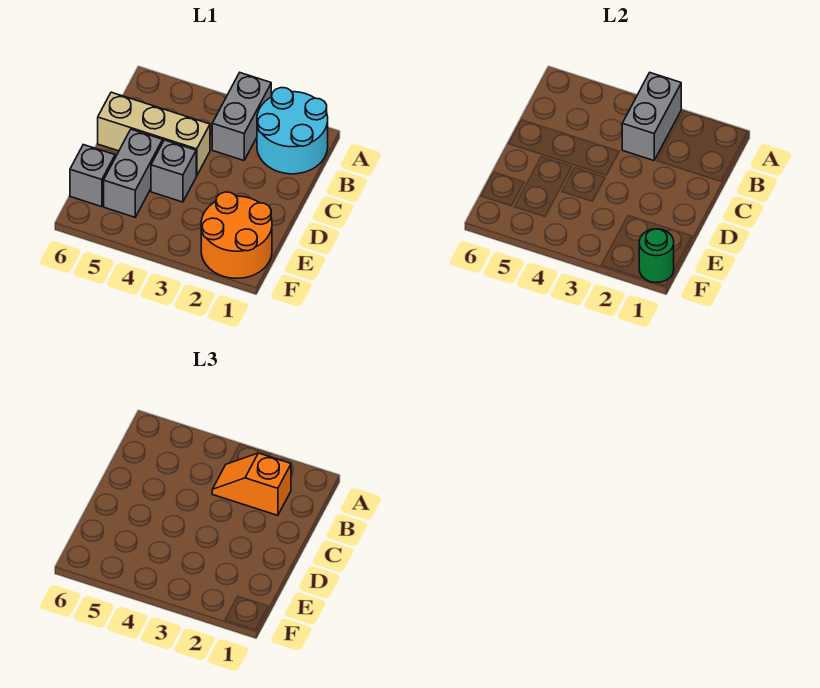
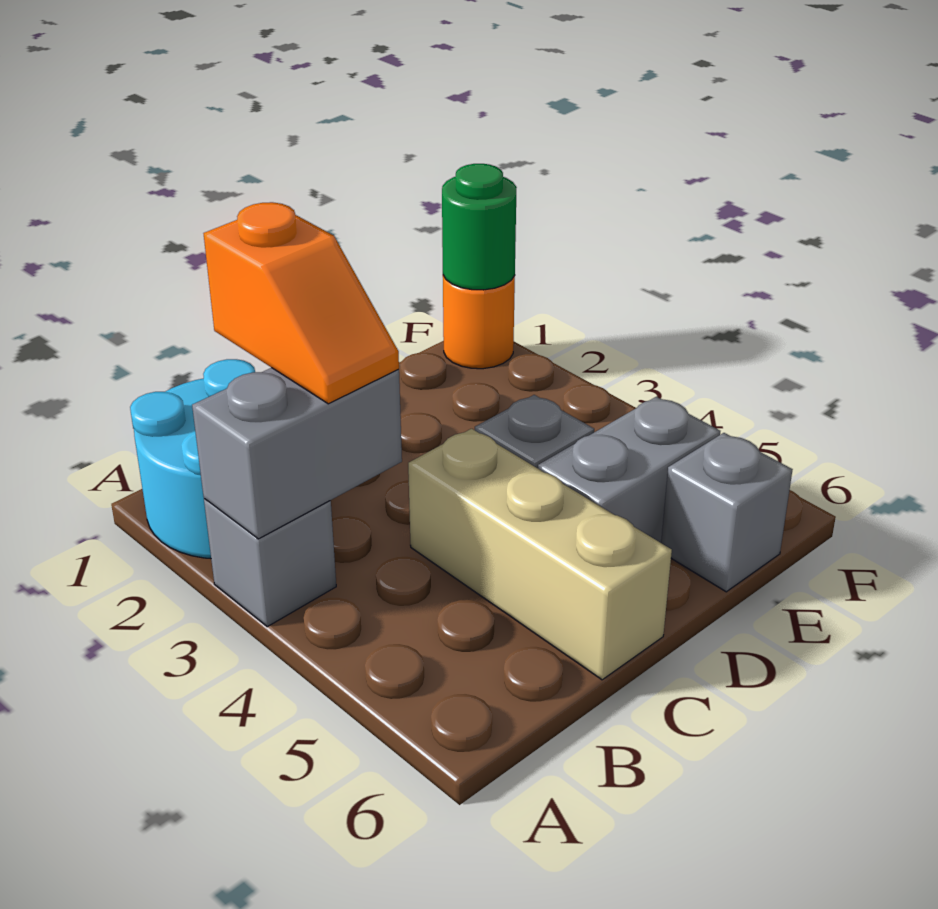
grey brick A3:B3 level 1 -> grey brick A3 level 1
orange round brick E1:F2 level 1 -> orange round brick F1 level 1

